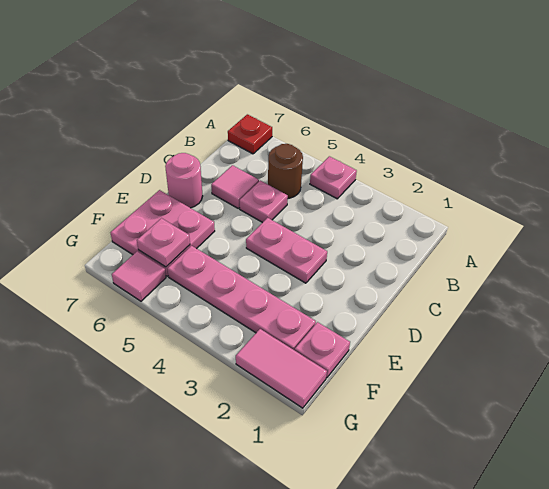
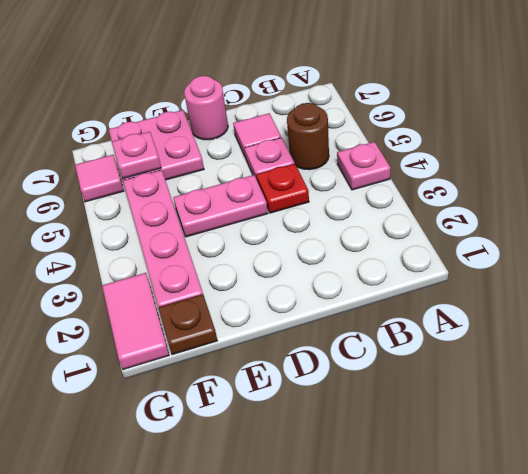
red plate A7 level 1 -> red plate C4 level 1
pink plate D3:D4 level 1 -> pink plate D4:E4 level 1
pink plate F1 level 1 -> brown plate F1 level 1

